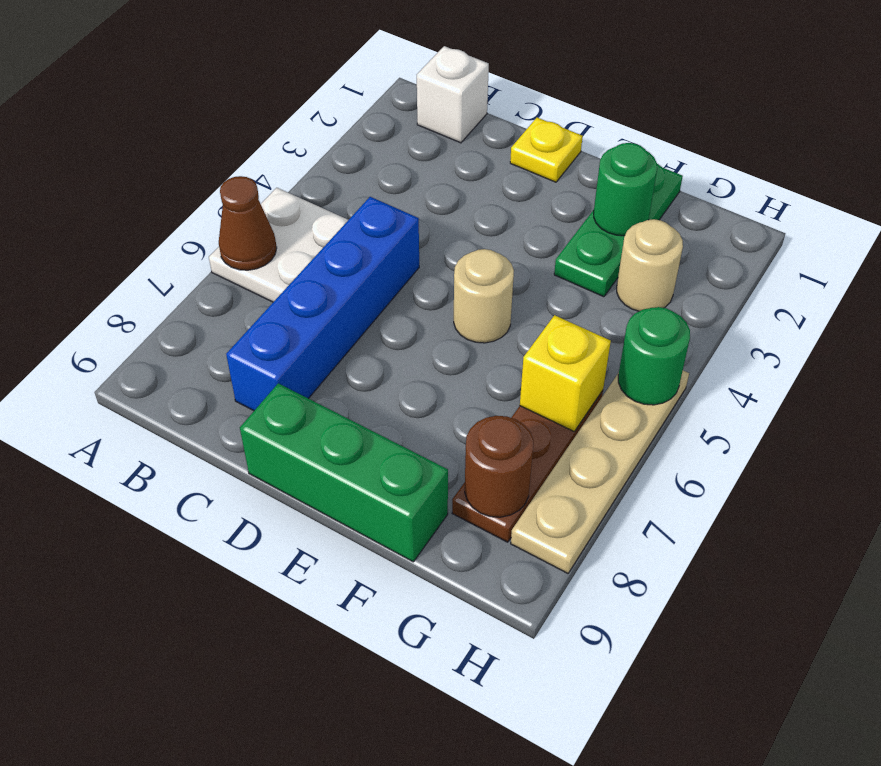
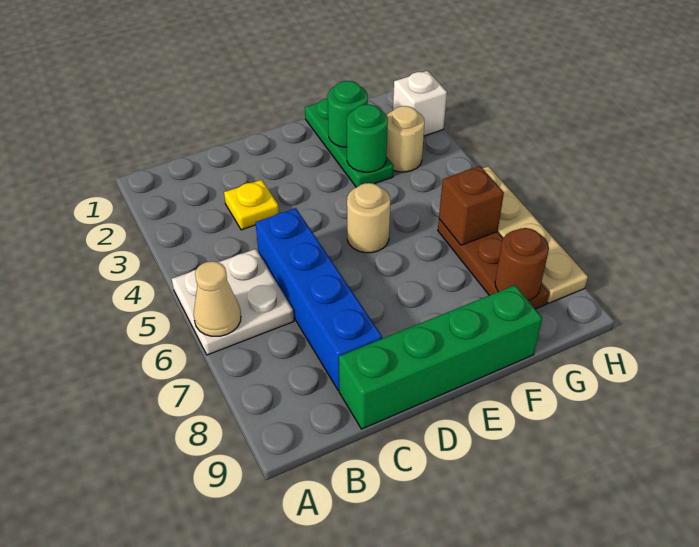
brown cone A6 level 2 -> tan cone A6 level 2
white brick B1 level 1 -> white brick H2 level 1
yellow plate D1 level 1 -> yellow plate C3 level 1
green brick D9:F9 level 1 -> green brick C9:F9 level 1
yellow brick G6 level 2 -> brown brick G6 level 2
green round brick H5 level 2 -> green round brick F3 level 2

